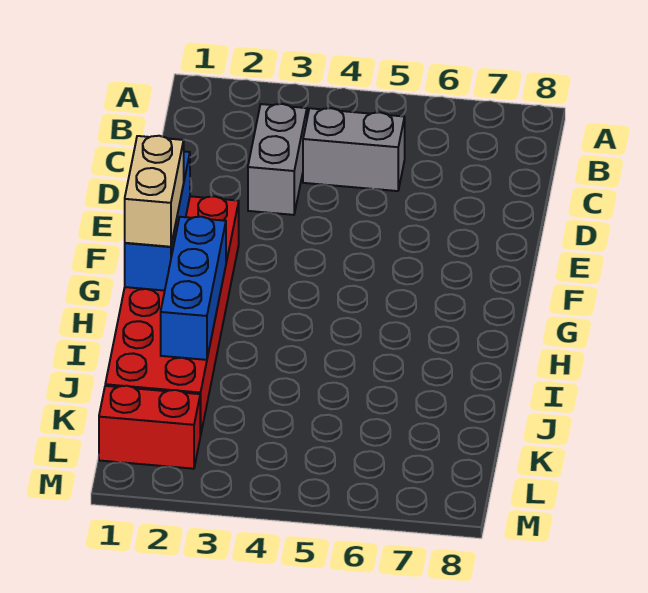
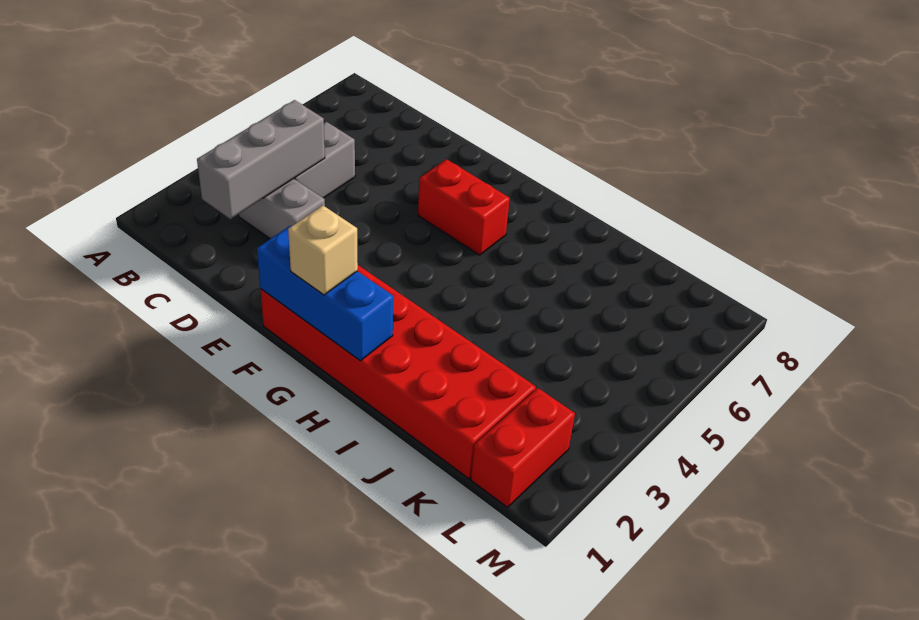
none -> grey brick C2:C4 level 2
none -> red brick F6:G6 level 1
tan brick G1:H1 level 3 -> tan brick G1 level 3
blue brick H2:J2 level 2 -> none

